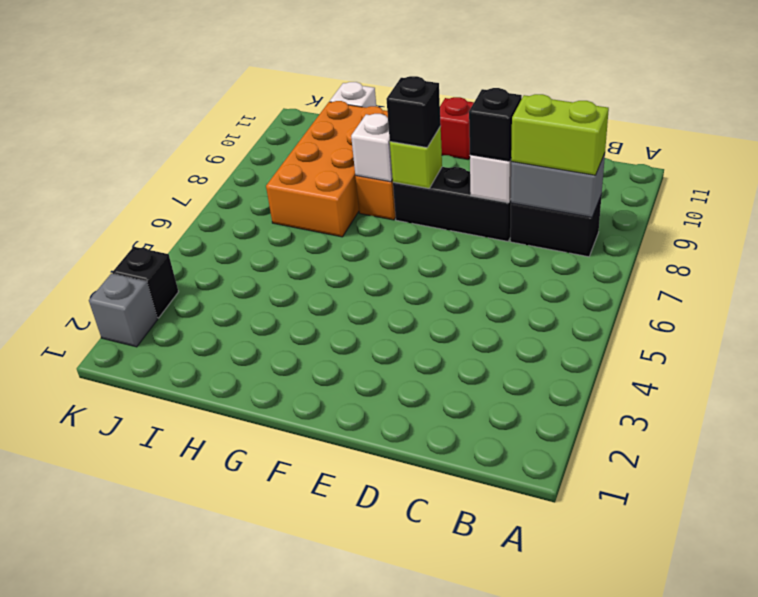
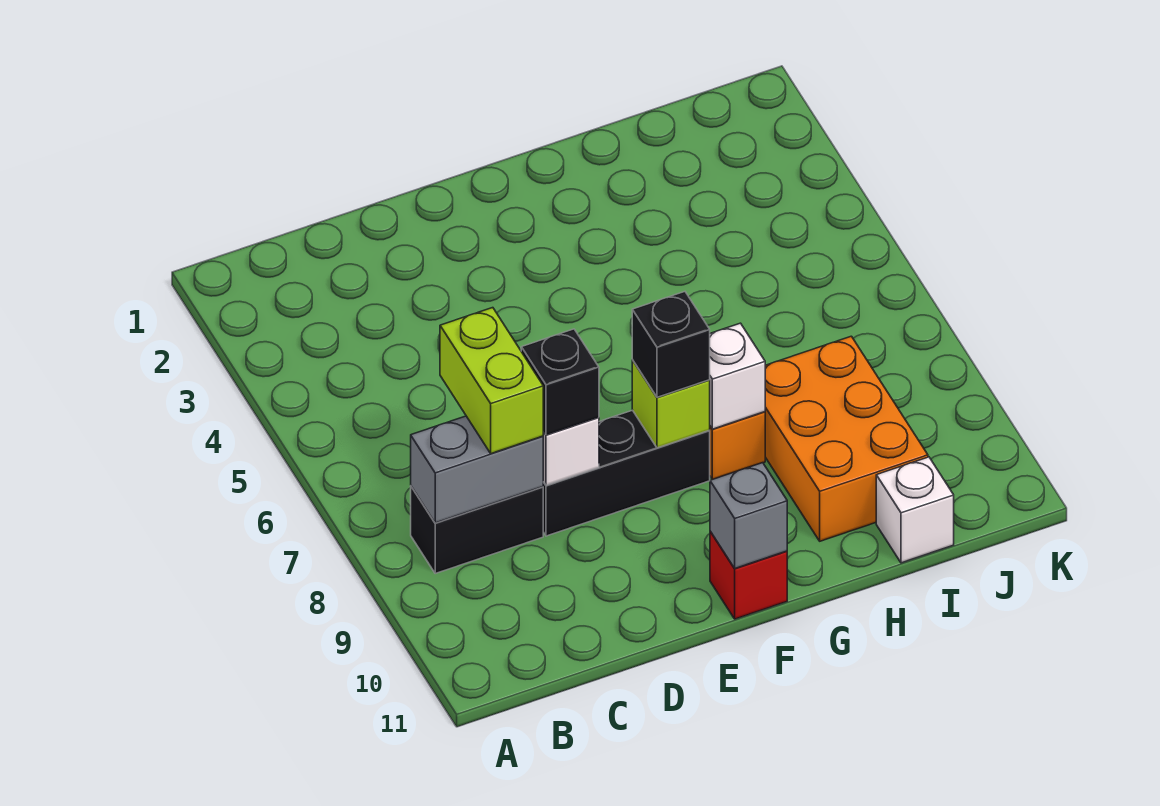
lime brick B8:C8 level 3 -> lime brick C7:C8 level 3
orange brick H7:I10 level 1 -> orange brick H8:I10 level 1
grey brick K2 level 1 -> grey brick F11 level 2
black brick K3 level 1 -> none

